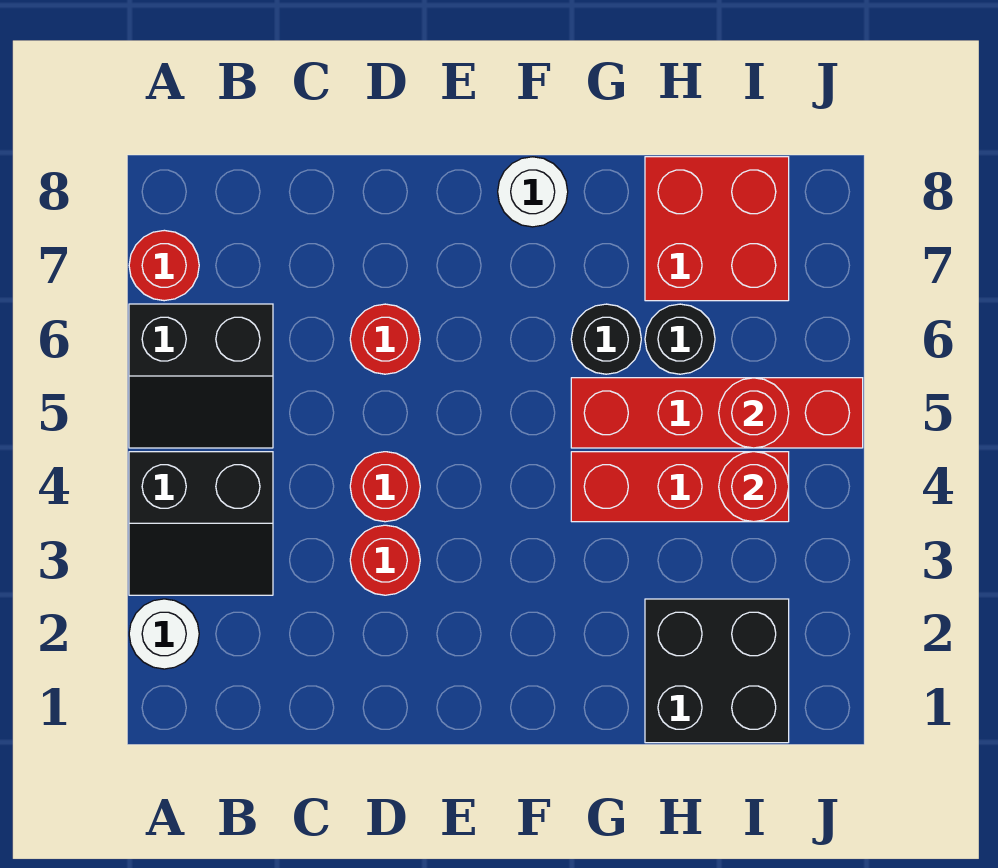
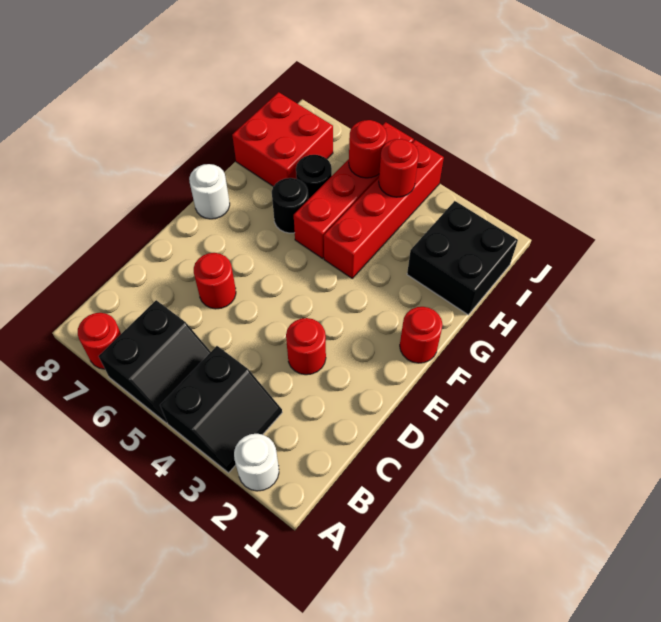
red round brick D4 level 1 -> red round brick F1 level 1
red brick G4:I4 level 1 -> red brick G4:J4 level 1

